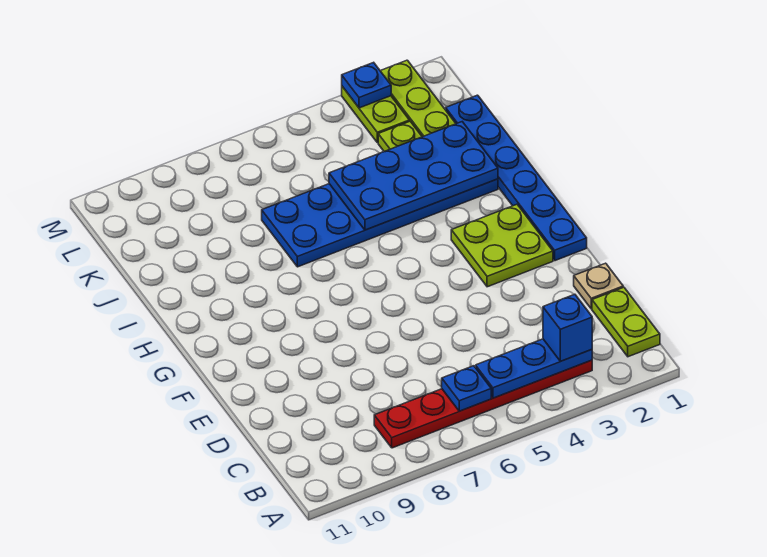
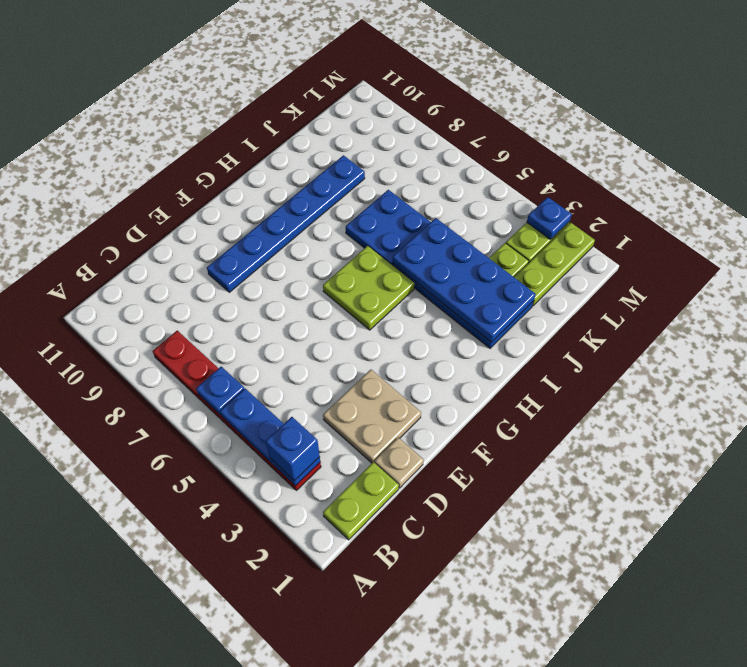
none -> tan plate D2:E3 level 1
blue plate F1:K1 level 1 -> blue plate E9:J9 level 1
lime plate F2:G3 level 1 -> lime plate G5:H6 level 1

